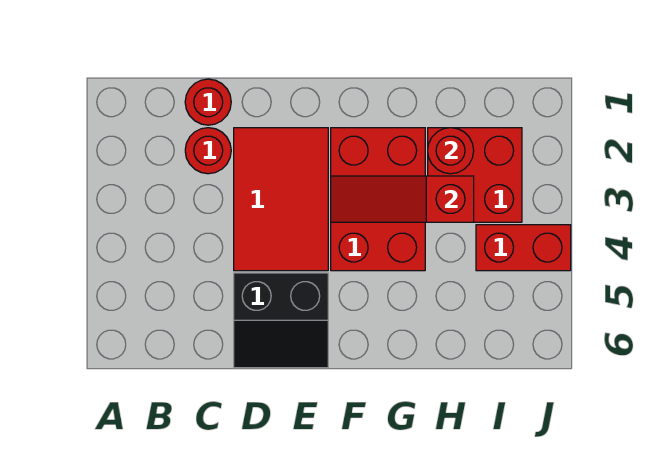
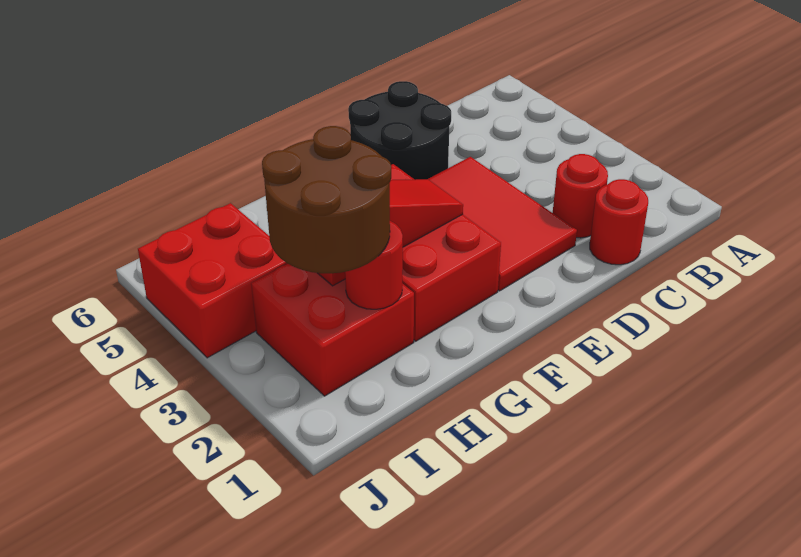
black slope D5:E6 level 1 top 5 -> black round brick D5:E6 level 1
none -> brown round brick H2:I3 level 3
red brick I4:J4 level 1 -> red brick I4:J5 level 1

